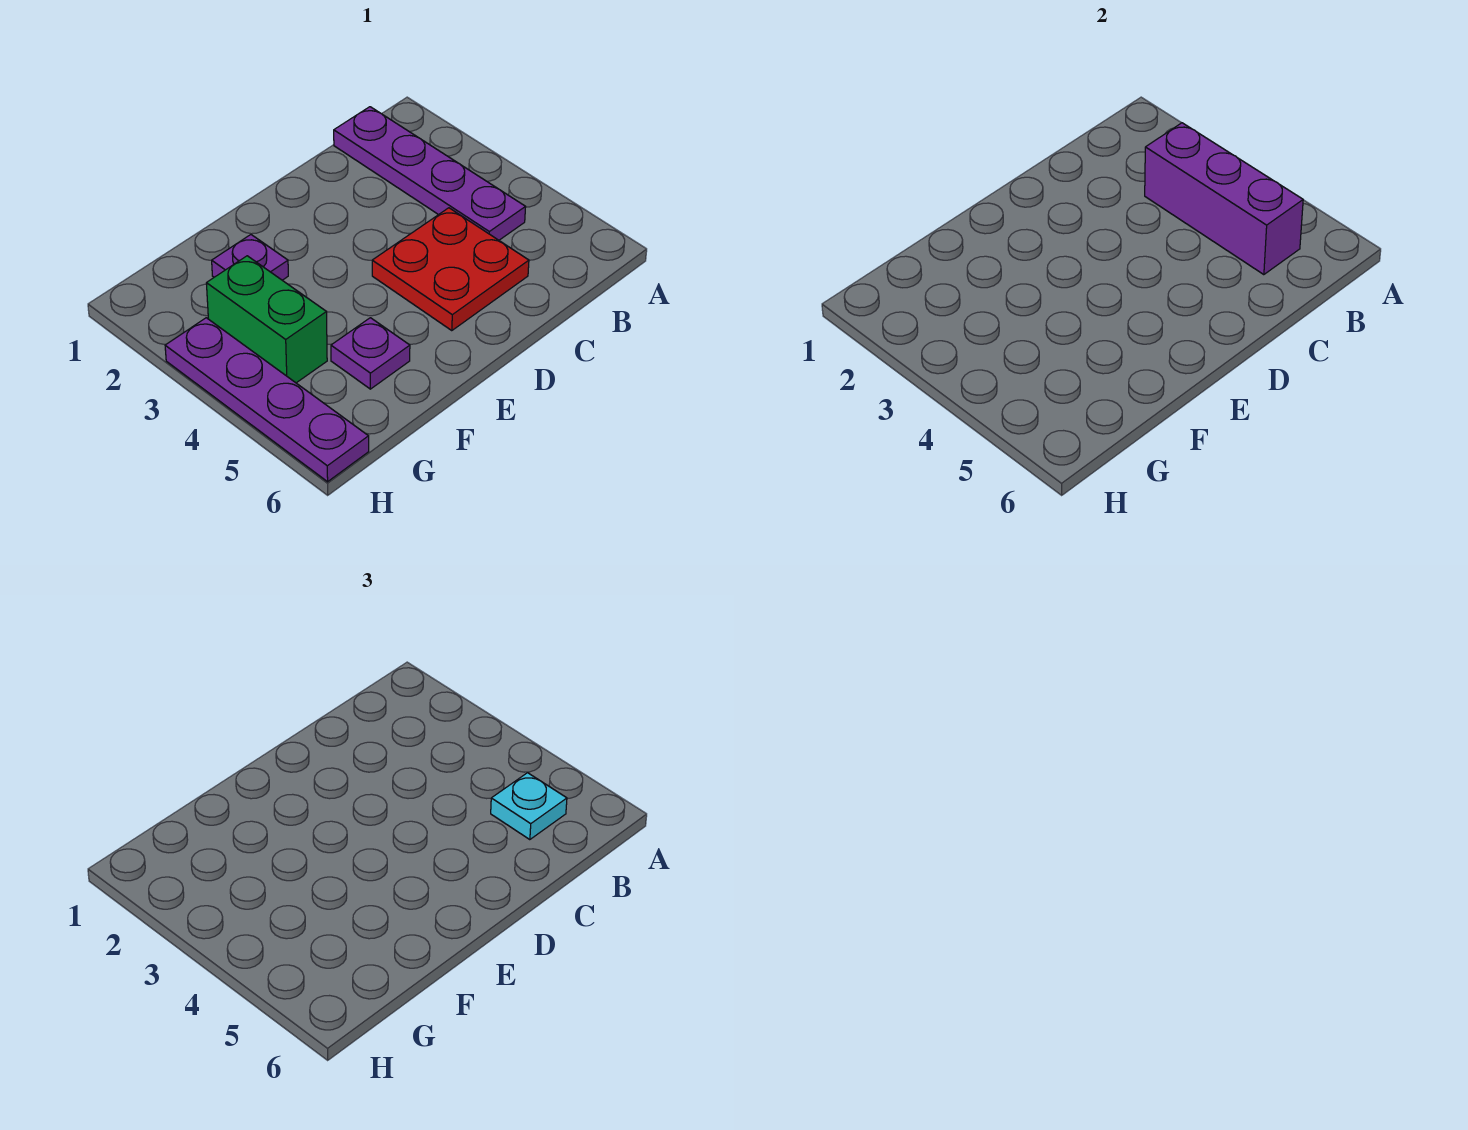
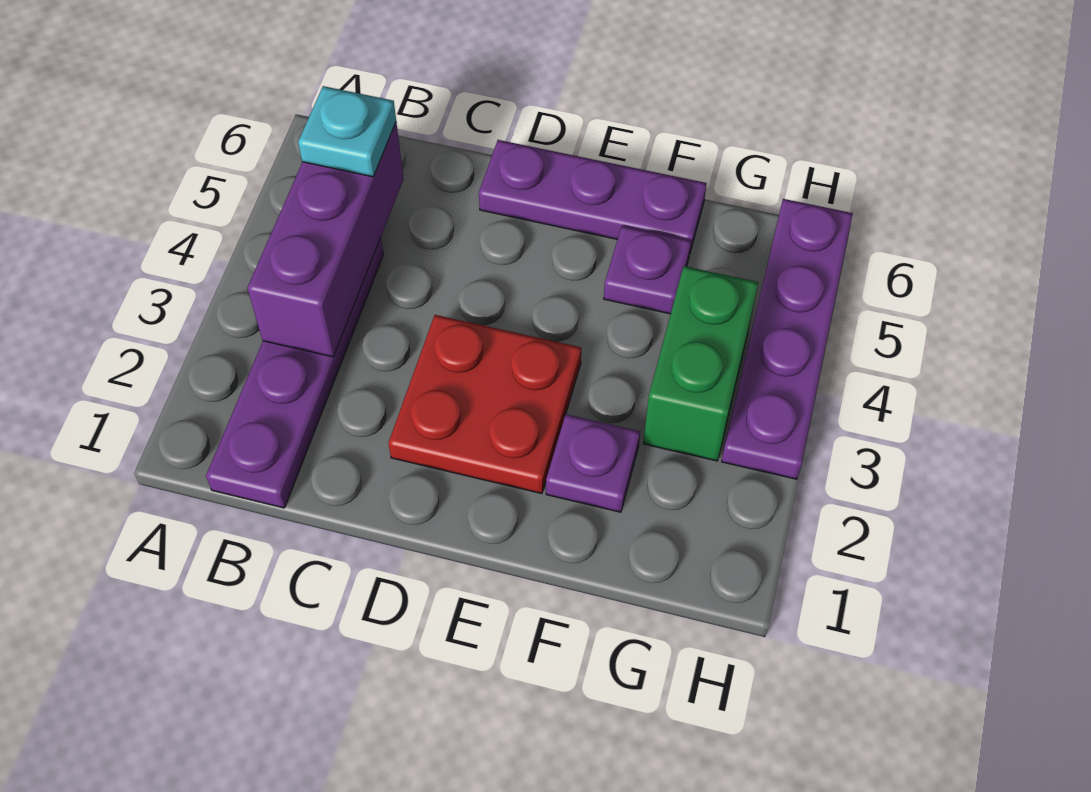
red plate C4:D5 level 1 -> red plate D2:E3 level 1
none -> purple plate D6:F6 level 1

